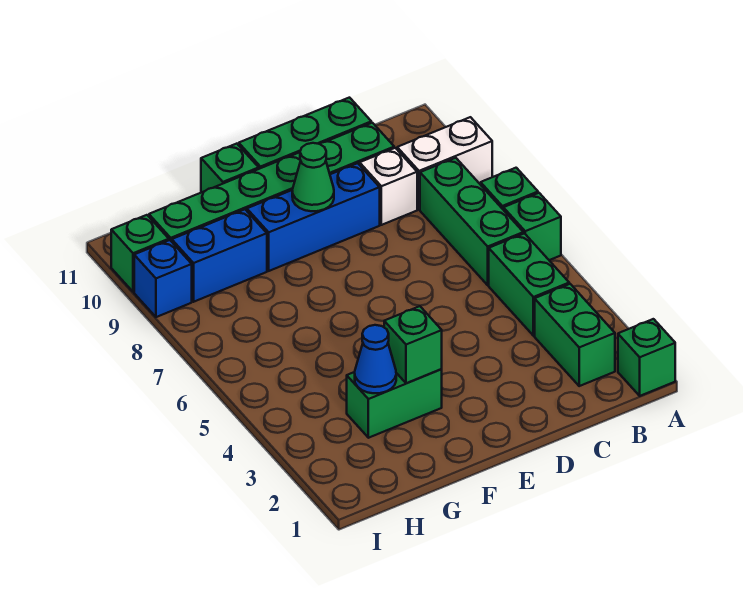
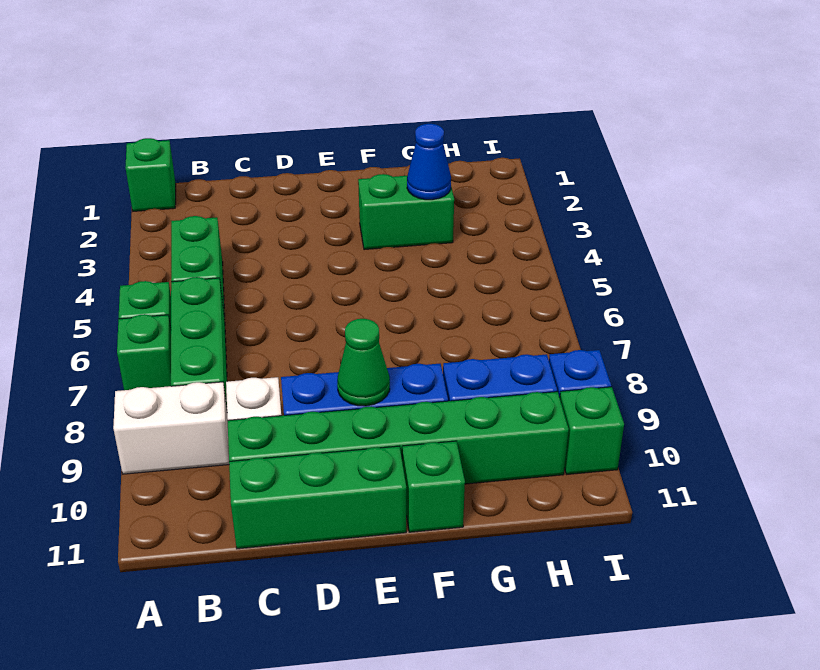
green brick B2:B3 level 1 -> none
green brick F3 level 2 -> none

